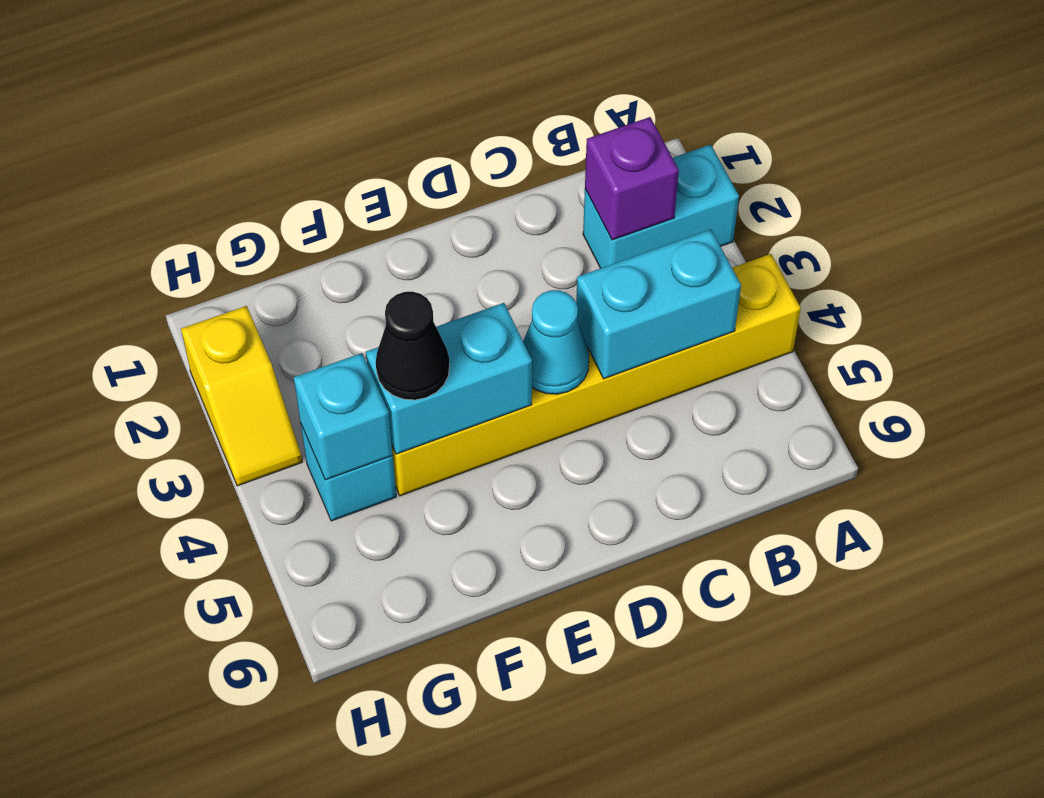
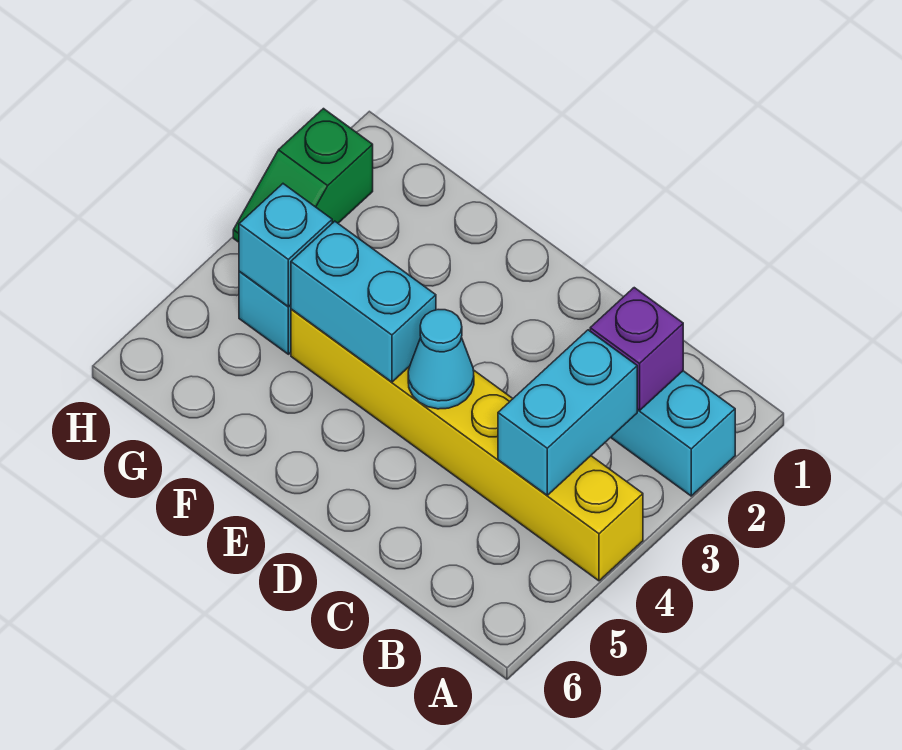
cyan brick B4:C4 level 2 -> cyan brick B3:B4 level 2
black cone F4 level 3 -> none
yellow slope H2:H3 level 1 top 2 -> green slope H2:H3 level 1 top 2

